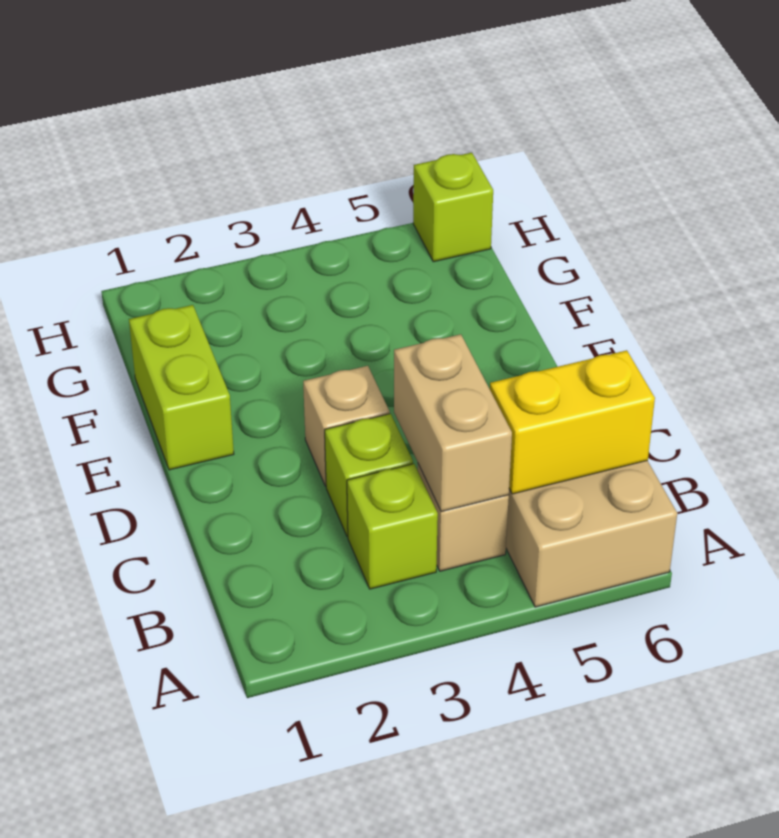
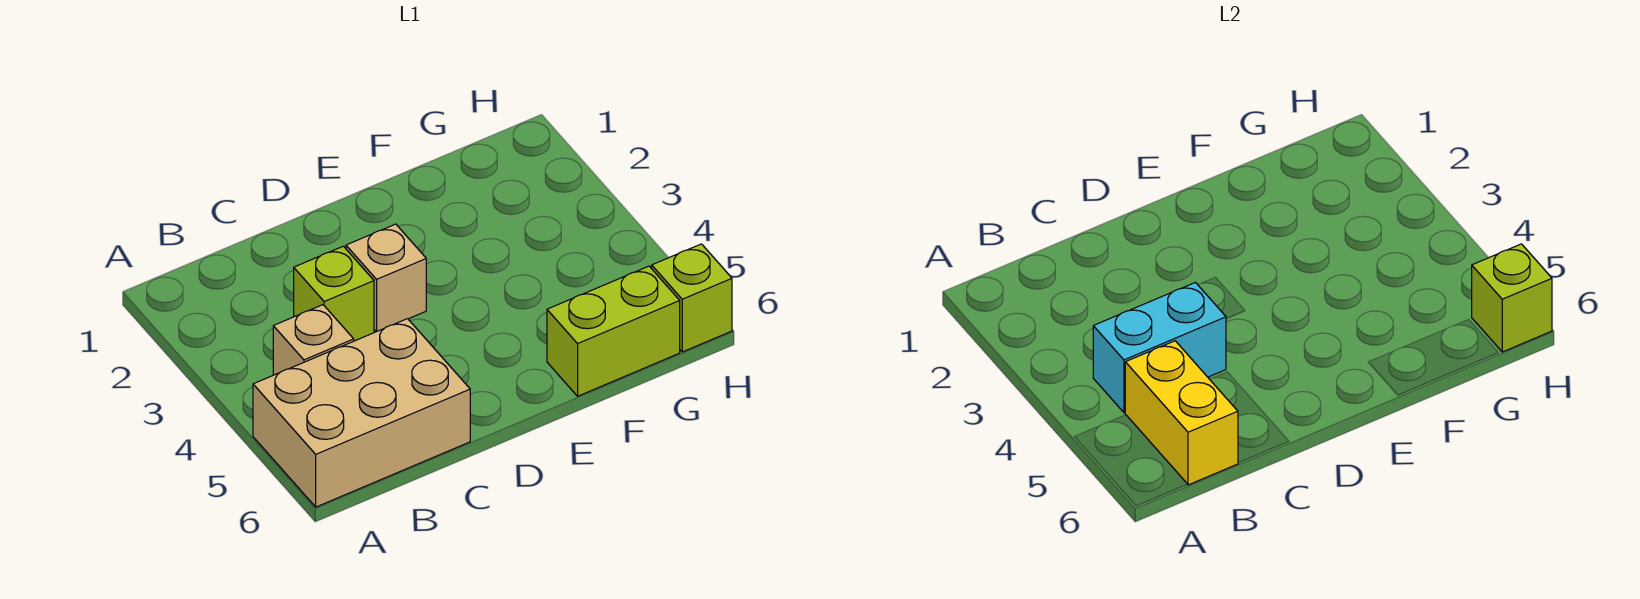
lime brick B3 level 1 -> lime brick H6 level 2
tan brick B4:C4 level 2 -> cyan brick B4:C4 level 2
lime brick E1:F1 level 1 -> lime brick F6:G6 level 1

